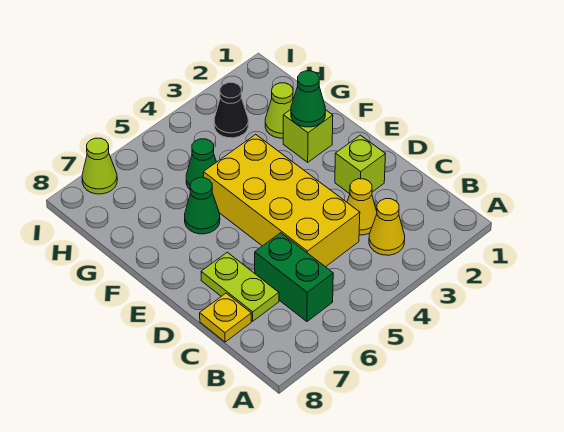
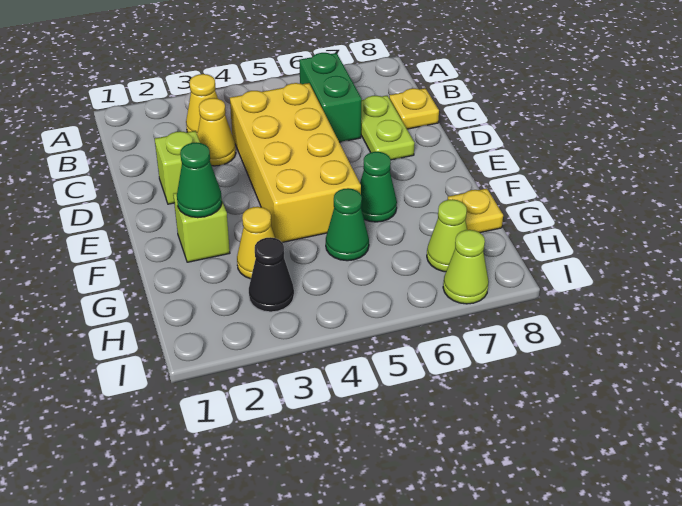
lime cone G2 level 1 -> lime cone H7 level 1
none -> yellow cone G3 level 1
none -> yellow plate G8 level 1

